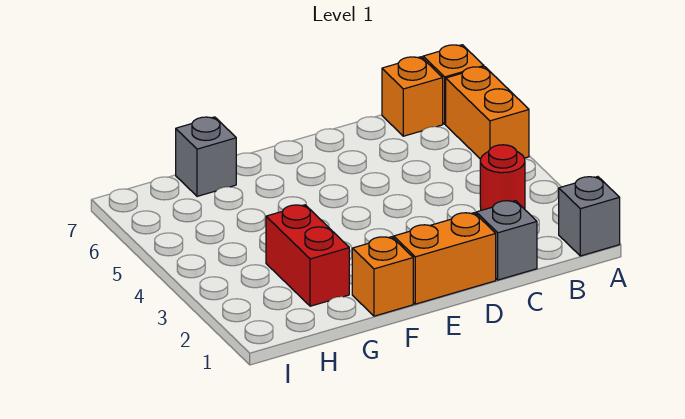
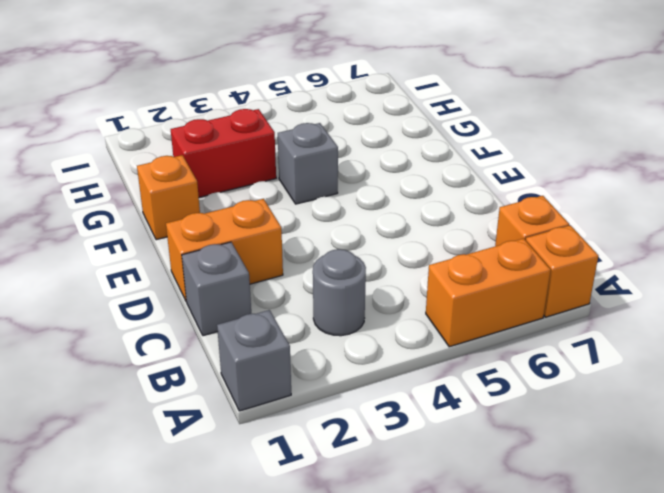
red round brick B3 level 1 -> grey round brick B3 level 1
orange brick D1:E1 level 1 -> orange brick D1:D2 level 1
grey brick G7 level 1 -> grey brick F4 level 1

